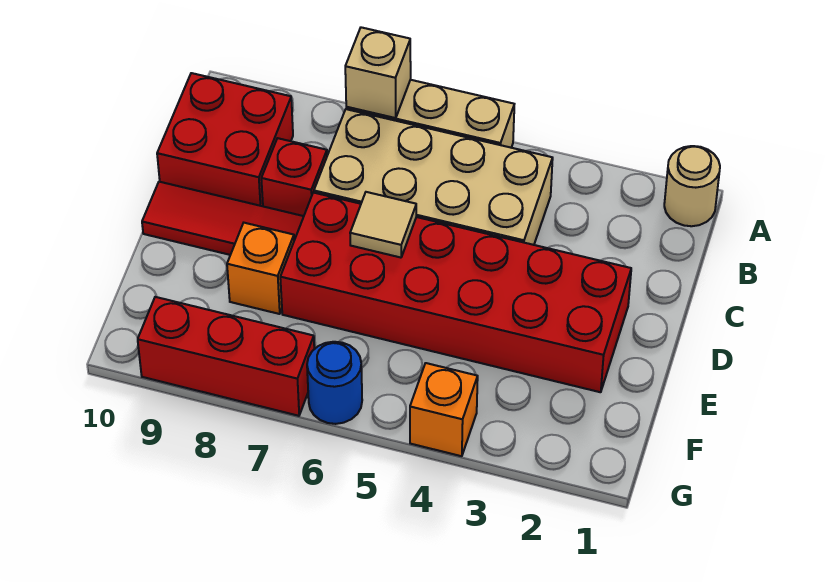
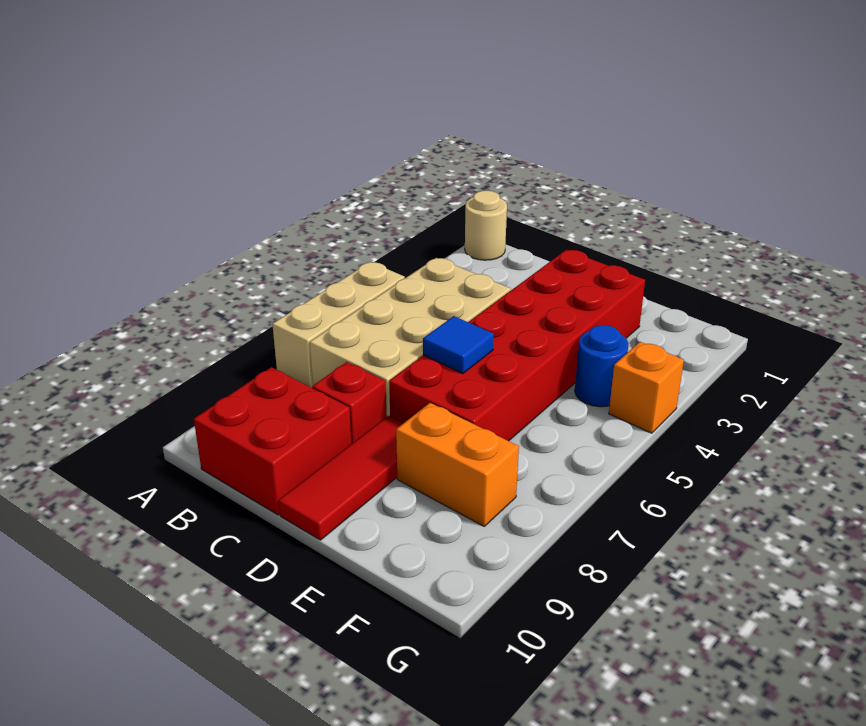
tan brick A7 level 2 -> none
tan tile D6 level 2 -> blue tile D6 level 2
orange brick E8 level 1 -> orange brick E8:F8 level 1
blue round brick G6 level 1 -> blue round brick F4 level 1
red brick G7:G9 level 1 -> none

